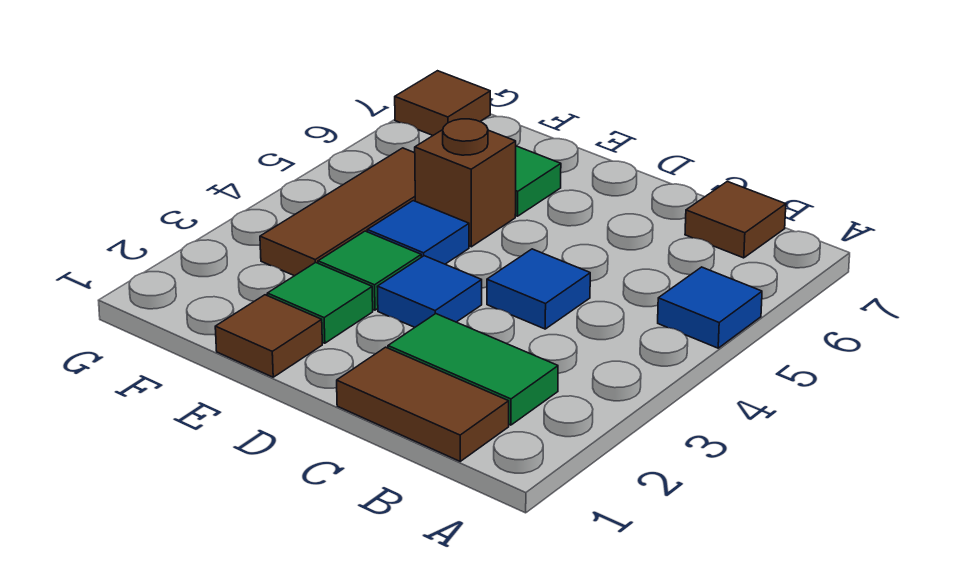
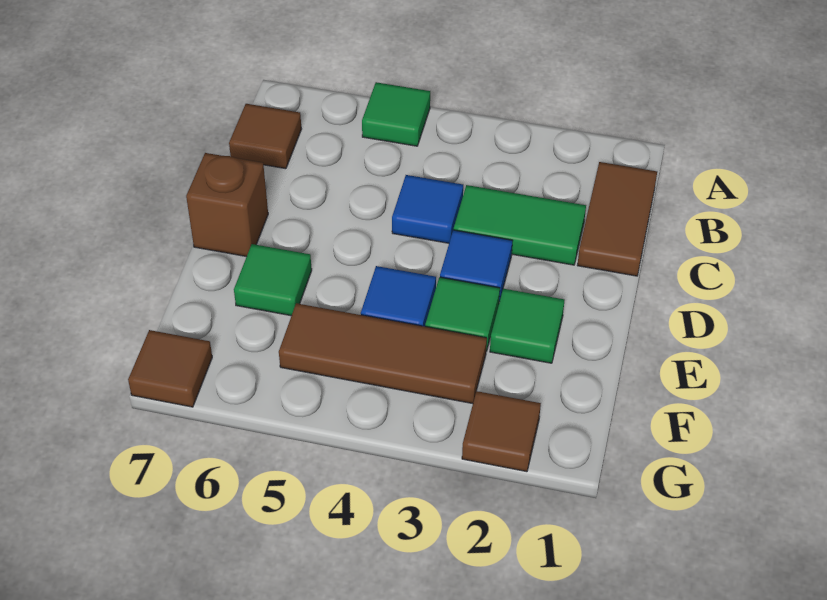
blue tile A5 level 1 -> green tile A5 level 1
green tile B2:C2 level 1 -> green tile C2:C3 level 1
brown tile E1 level 1 -> brown tile G2 level 1
brown brick E5 level 1 -> brown brick D7 level 1

